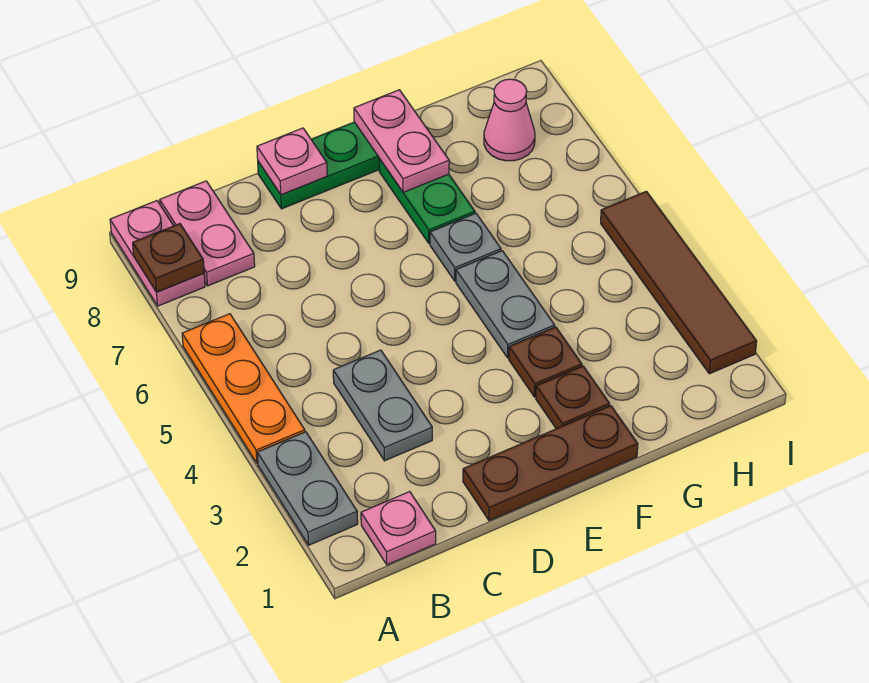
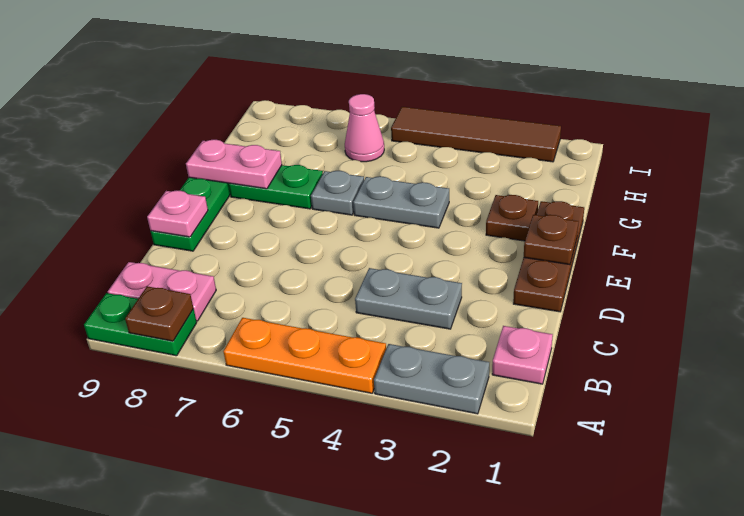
pink plate A8:A9 level 1 -> green plate A8:A9 level 1
brown plate F3 level 1 -> brown plate E1 level 2
pink cone H8 level 1 -> pink cone H6 level 1

